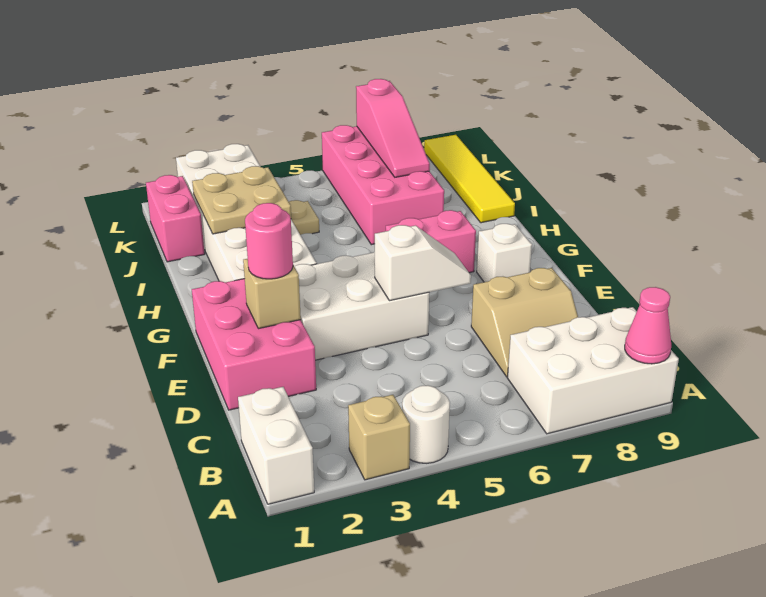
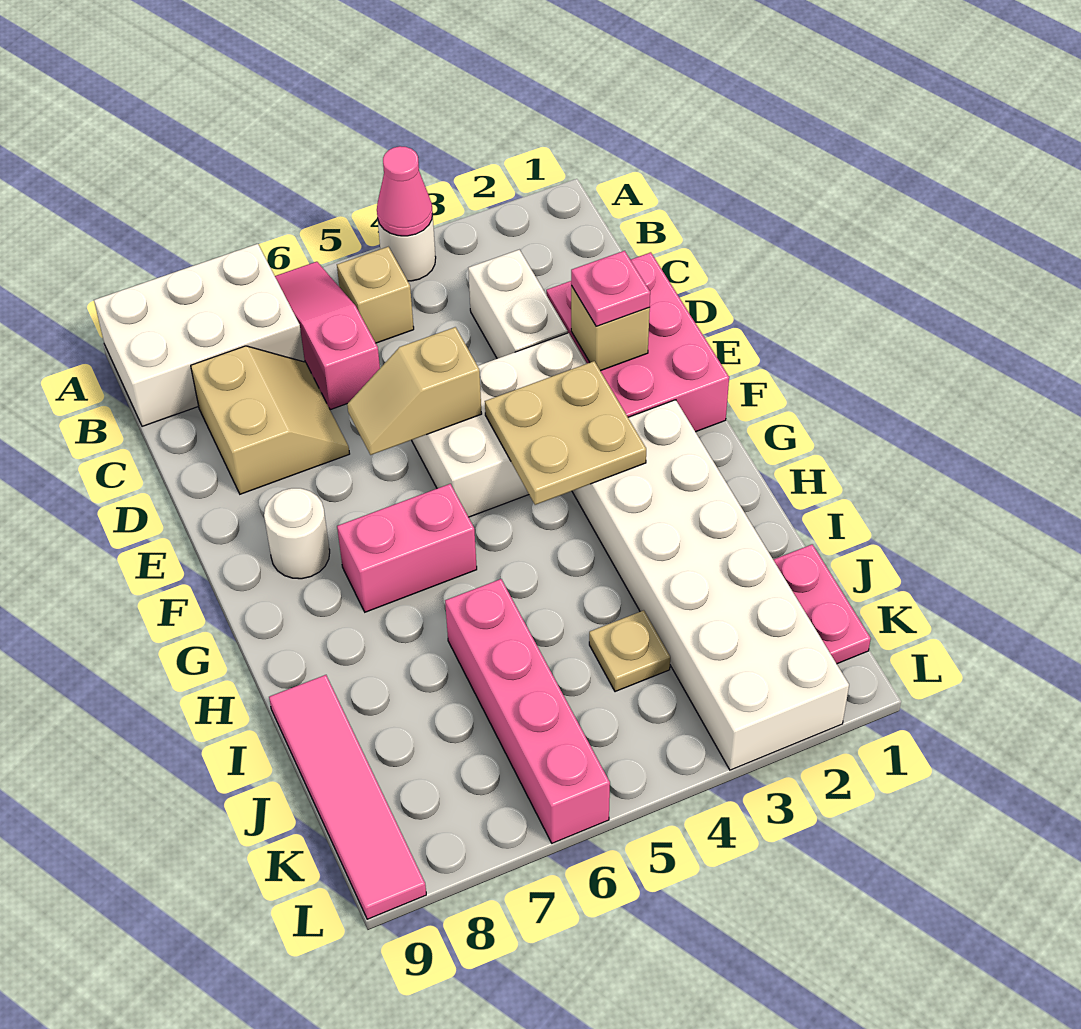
white brick A1:B1 level 1 -> white brick C3:D3 level 1
tan brick A3 level 1 -> tan brick B5 level 1
pink cone A9 level 2 -> pink cone A4 level 2
tan slope C7:D8 level 1 top D -> tan slope C7:D8 level 1 top 8
pink round brick E2 level 3 -> pink plate E2 level 3
white slope E5:E6 level 2 top 5 -> tan slope E5:E6 level 2 top 5
white brick F8 level 1 -> white round brick F8 level 1
tan plate I2:J3 level 2 -> tan plate F3:G4 level 2
pink brick I6:L7 level 1 -> pink brick I6:L6 level 1
yellow tile I9:L9 level 1 -> pink tile I9:L9 level 1
pink brick J1:K1 level 1 -> pink plate J1:K1 level 1
pink slope J7:L7 level 2 top L -> pink slope A6:C6 level 1 top C

